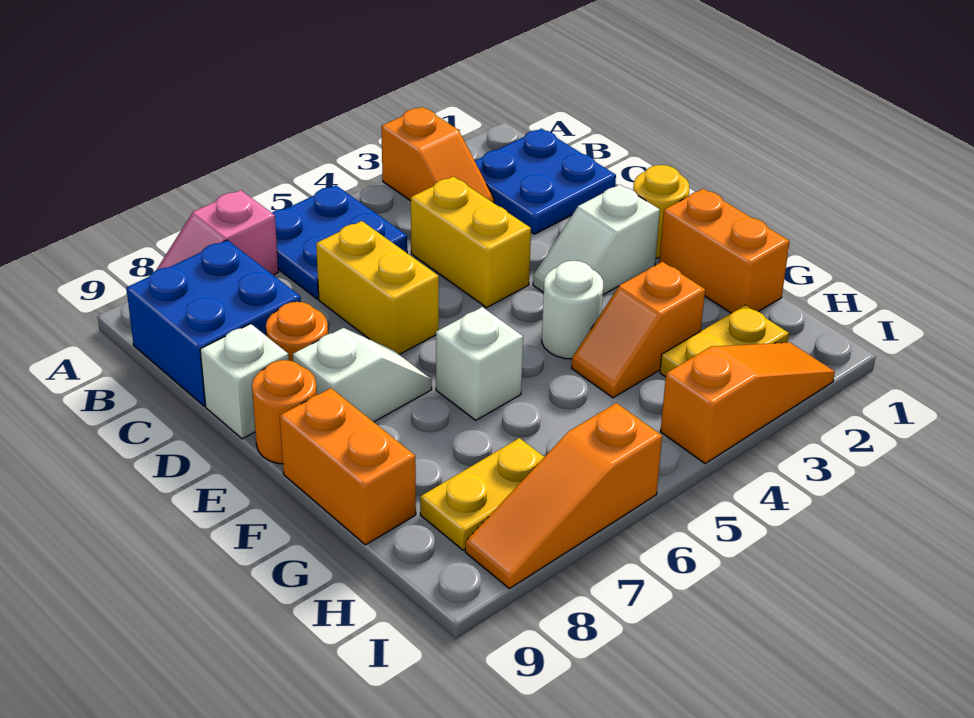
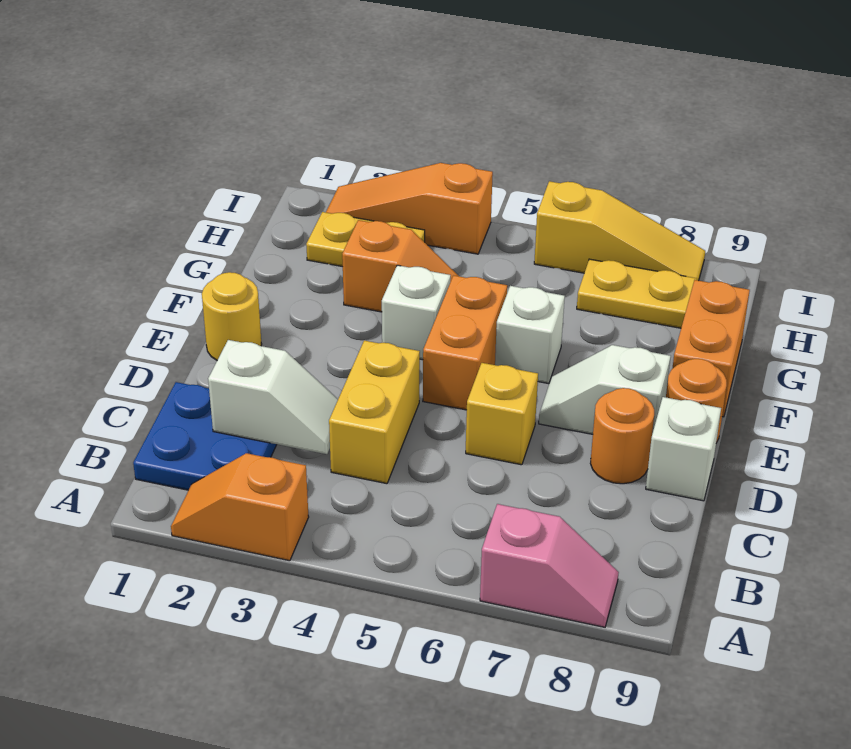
orange slope A3:B3 level 1 top A -> orange slope A2:A3 level 1 top 3
blue plate A5:B6 level 1 -> none
blue brick B8:C9 level 1 -> none
yellow brick C6:D6 level 1 -> yellow brick D6 level 1
white slope E2:E3 level 1 top 2 -> white slope C2:C3 level 2 top 2
orange brick F1:G1 level 1 -> orange brick E5:F5 level 1
white round brick F4 level 1 -> white brick F4 level 1
orange slope I6:I8 level 1 top 6 -> yellow slope I6:I8 level 1 top 6

